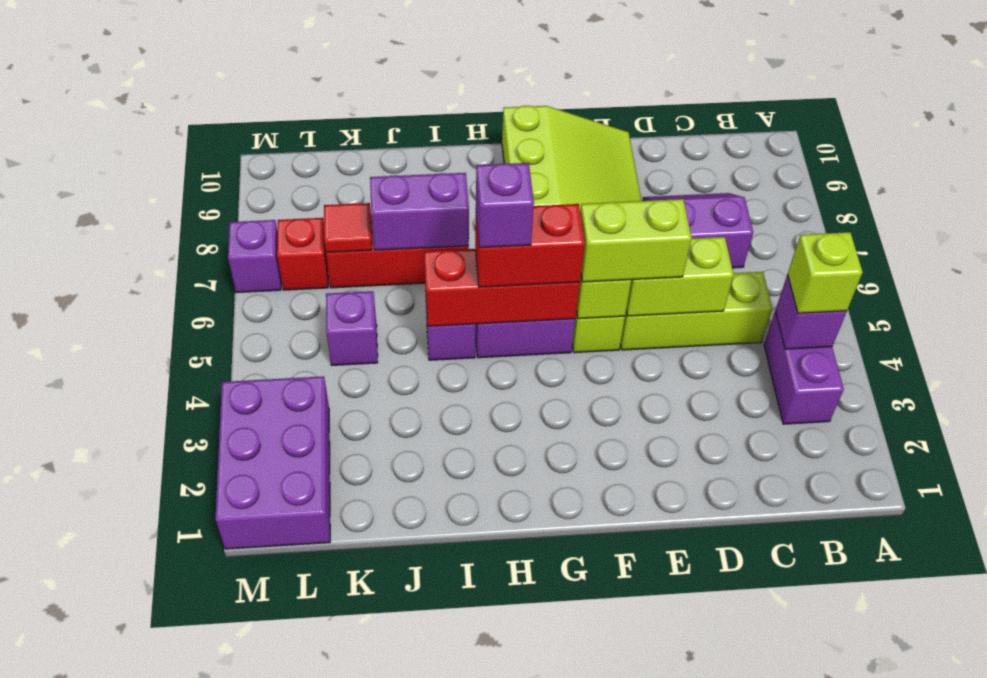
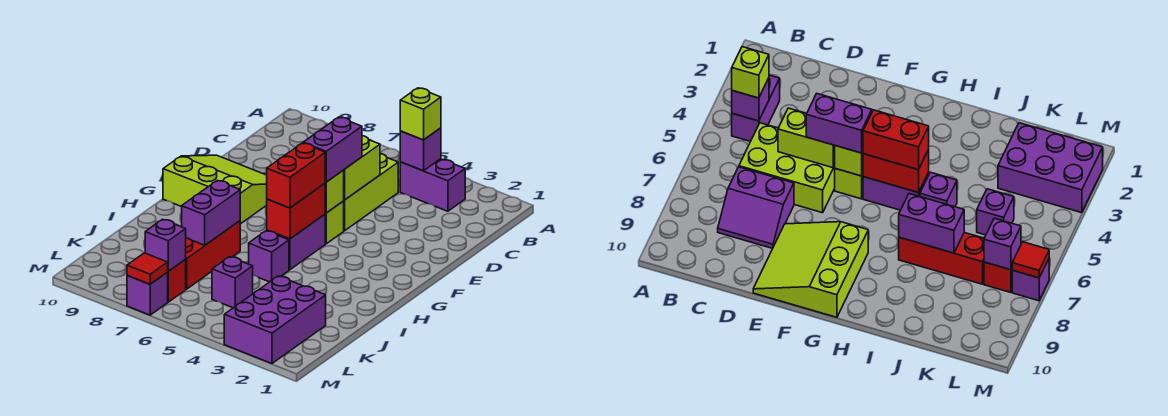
lime brick C5:E5 level 1 -> lime brick C5:E6 level 1
lime brick E5:F5 level 3 -> purple brick E5:F5 level 3
red brick G5:I5 level 2 -> red brick G5:H5 level 2
purple brick H5 level 4 -> purple brick L7 level 2
red tile K7 level 2 -> red tile M7 level 2
purple brick L1:M3 level 1 -> purple brick K2:M3 level 1

